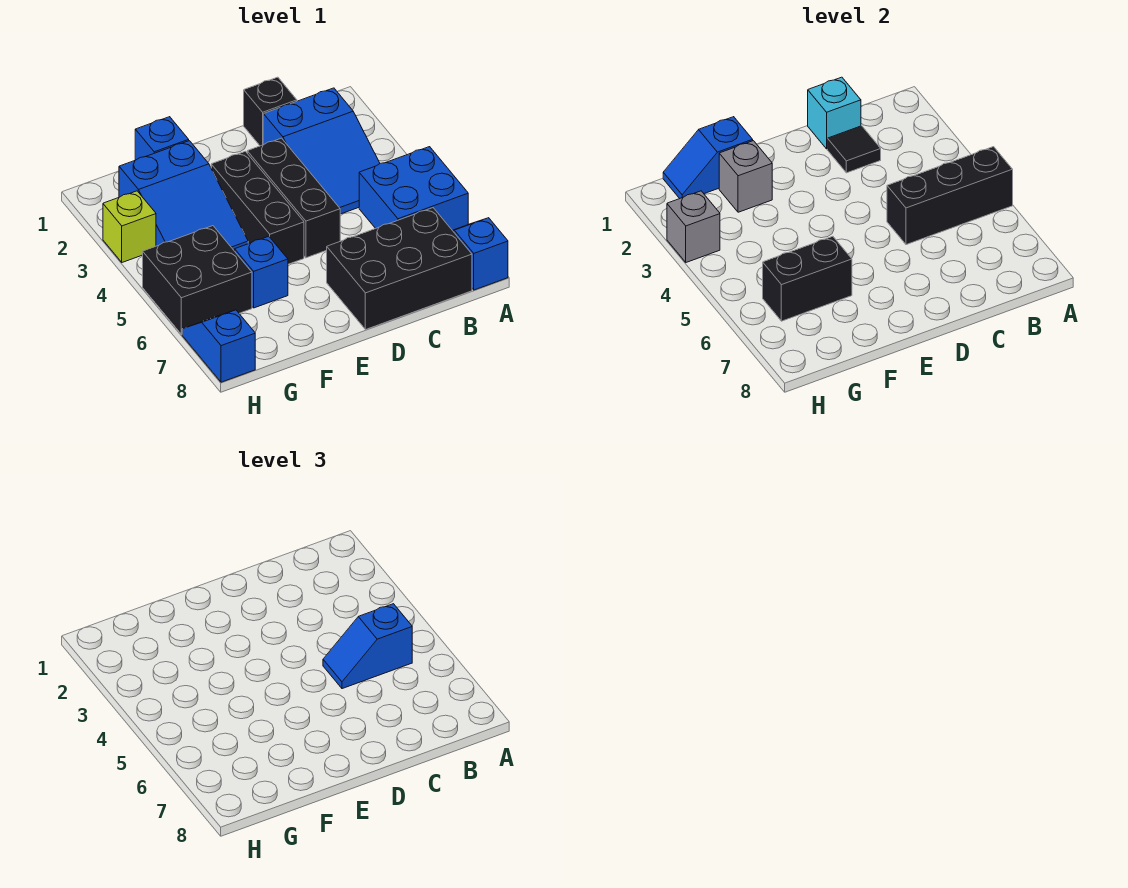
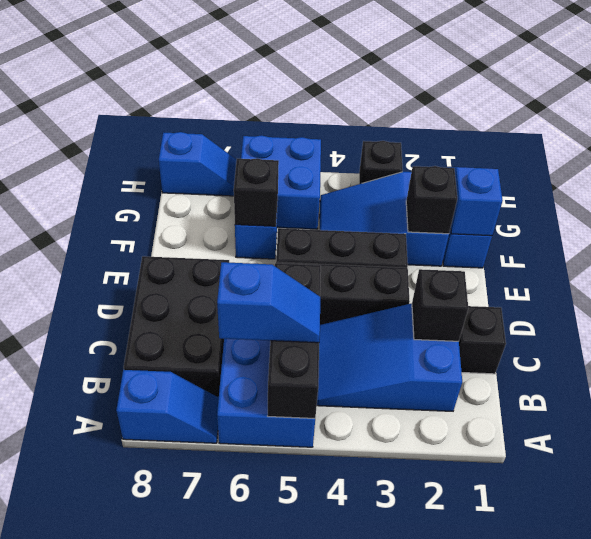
blue slope B5:C5 level 3 top B -> blue slope B5:B6 level 3 top 6
cyan brick C1 level 2 -> none
black tile C2 level 2 -> black brick C2 level 2
grey brick F2 level 2 -> black brick F2 level 2
black brick F6:G6 level 2 -> black brick F6 level 2
black brick G5:H6 level 1 -> blue brick G5:H6 level 1
lime brick H3 level 1 -> black brick H3 level 1
grey brick H3 level 2 -> none

